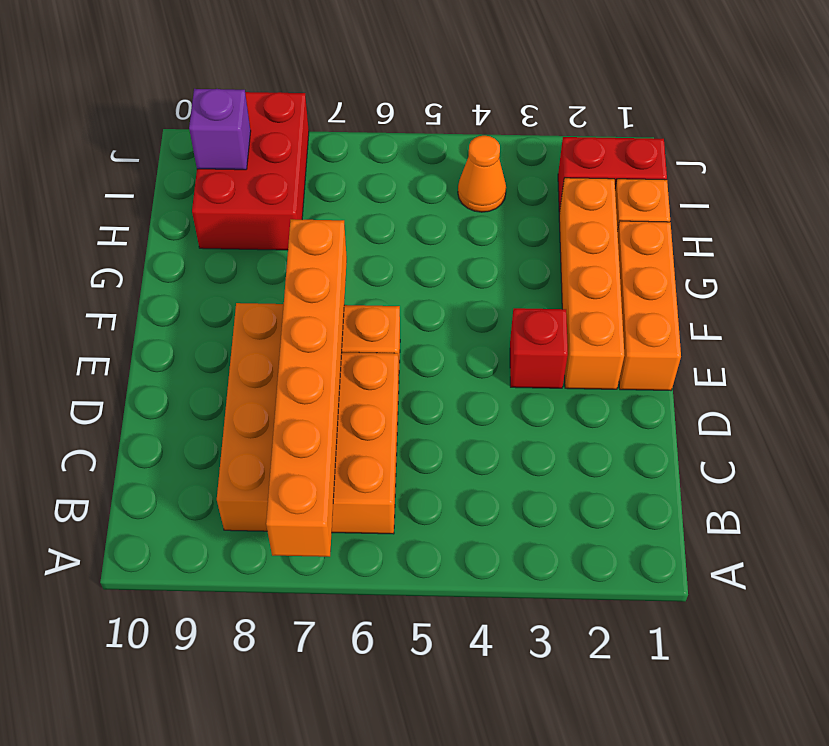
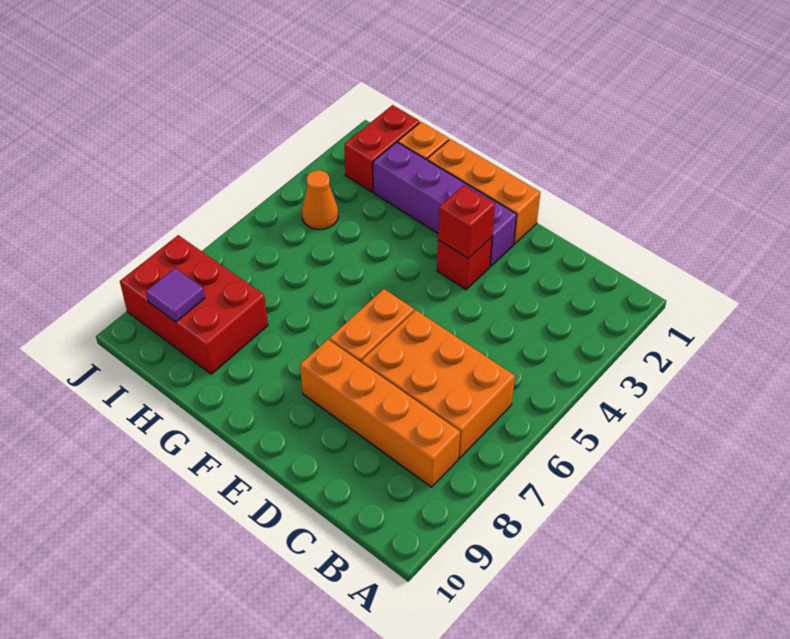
orange brick A7:F7 level 2 -> none
orange brick E2:H2 level 1 -> purple brick E2:H2 level 1
none -> red brick E3 level 2
purple brick I9 level 2 -> purple tile I9 level 2

